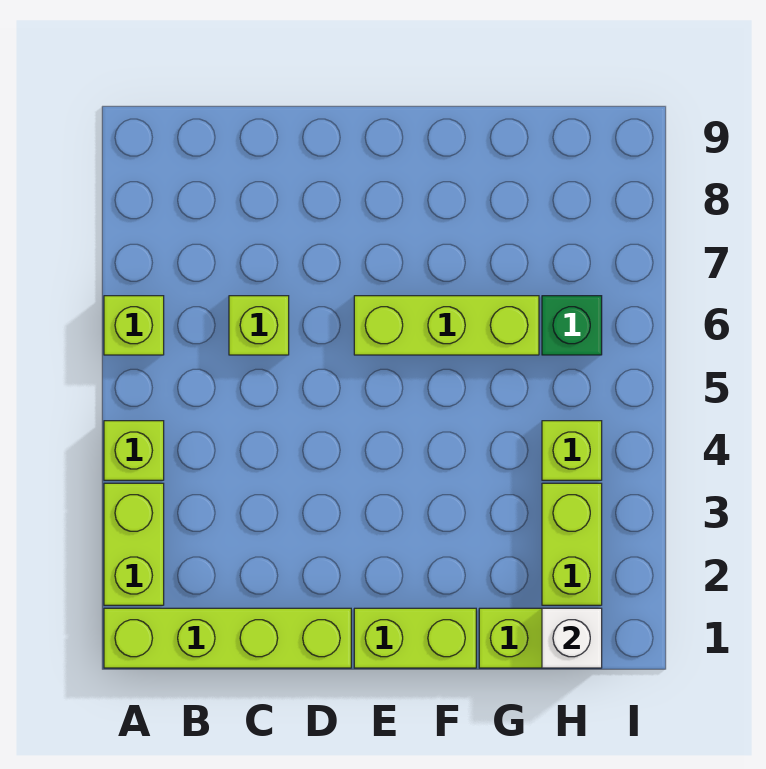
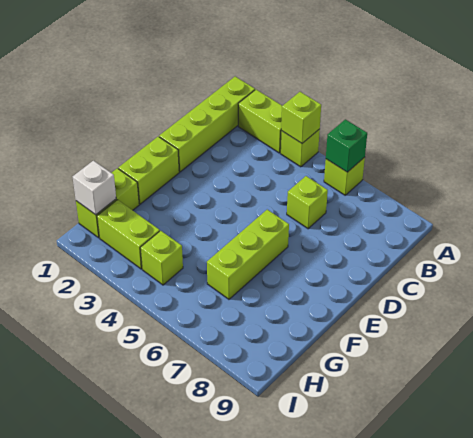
none -> lime brick A4 level 2
green brick H6 level 1 -> green brick A6 level 2

